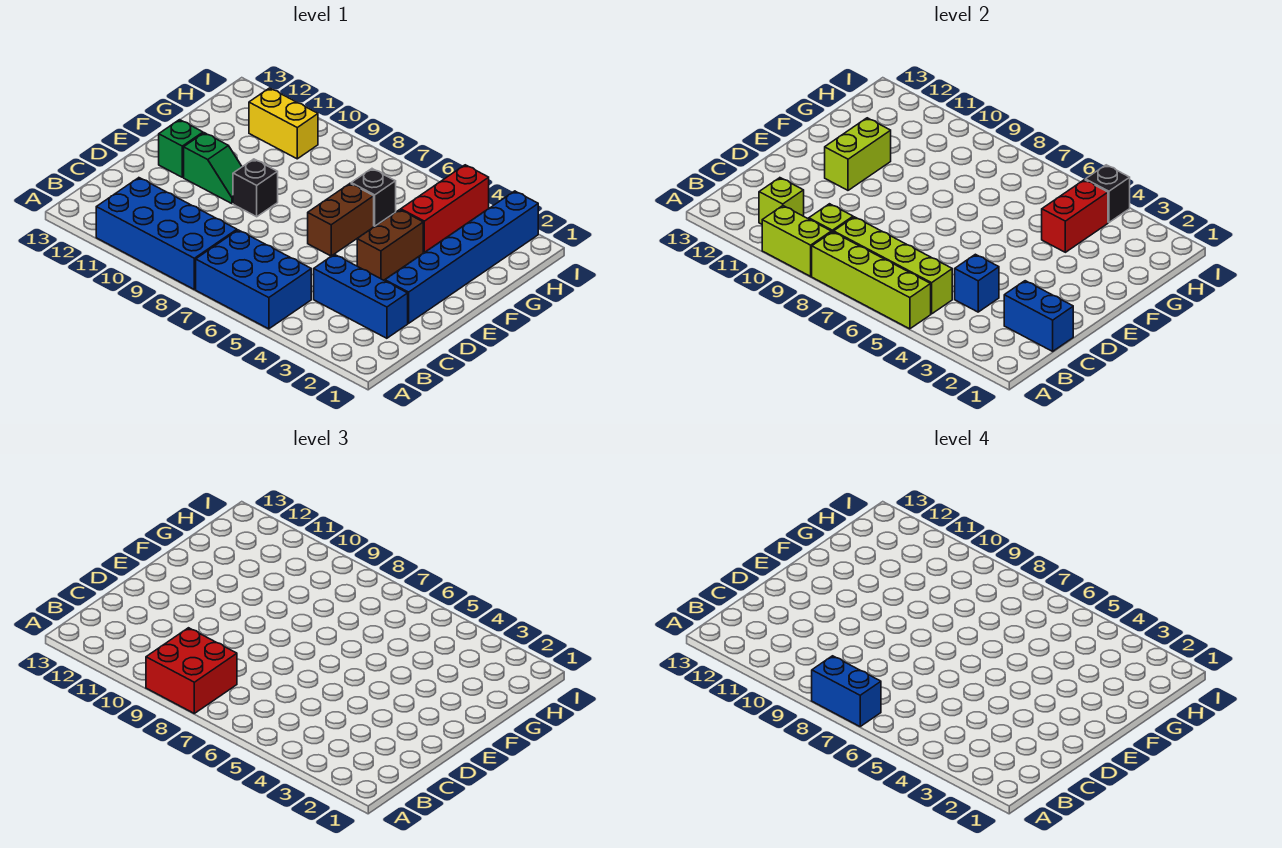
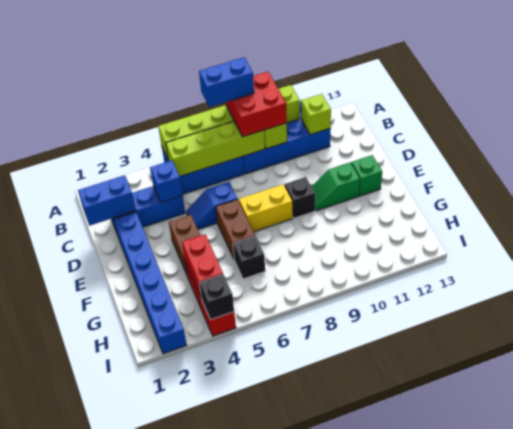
none -> blue slope D5:D6 level 1 top 6
lime brick E11:F11 level 2 -> none
yellow brick H10:H11 level 1 -> yellow brick E7:E8 level 1

